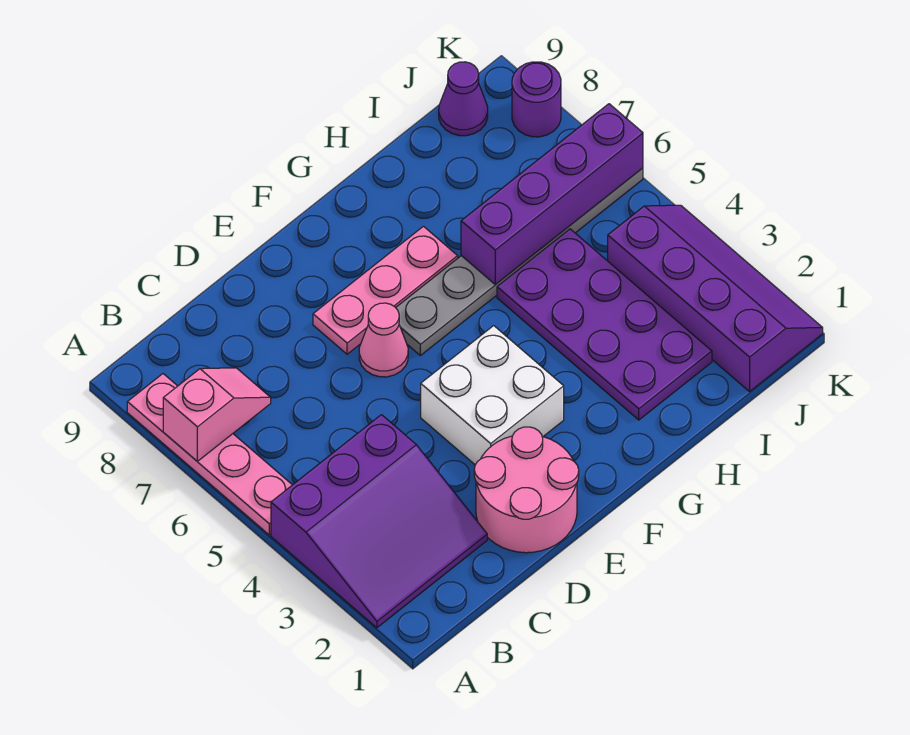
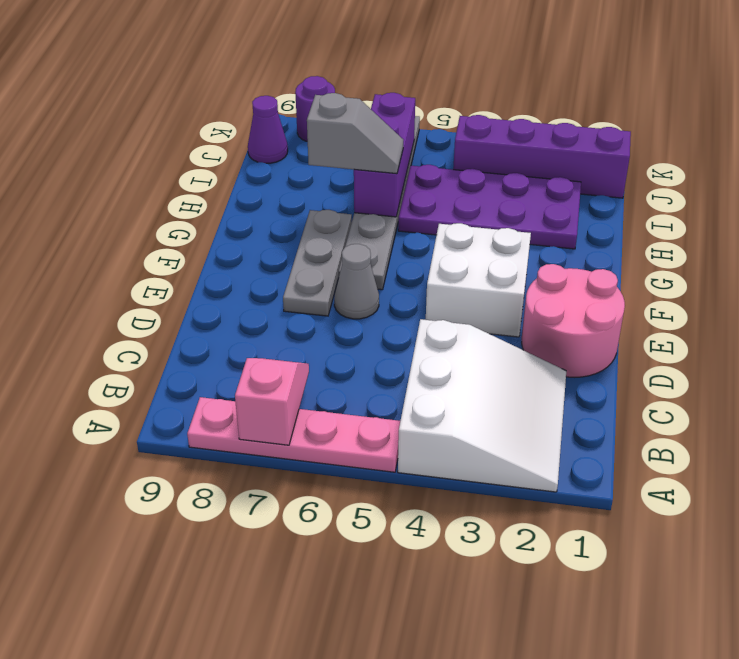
purple slope A2:C4 level 1 top 4 -> white slope A2:C4 level 1 top 4
pink cone E6 level 1 -> grey cone E6 level 1
pink plate E7:G7 level 1 -> grey plate E7:G7 level 1
purple brick H6:K6 level 2 -> purple brick H6:J6 level 2
none -> grey slope H6:H7 level 3 top 7

